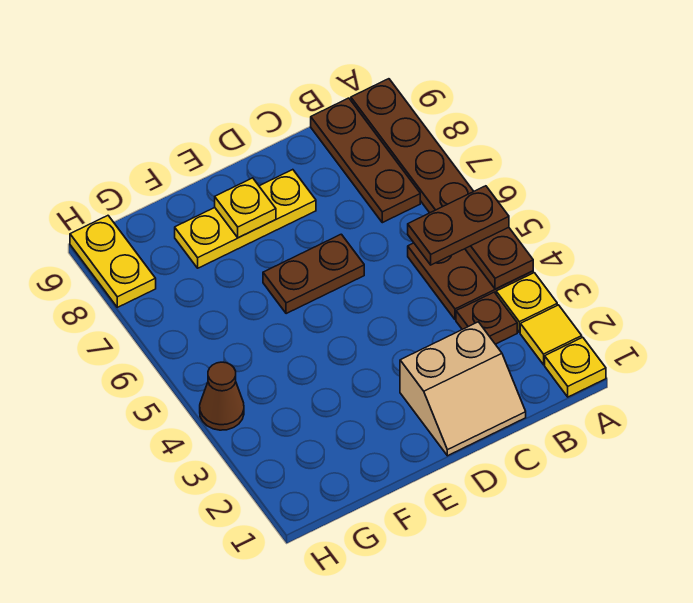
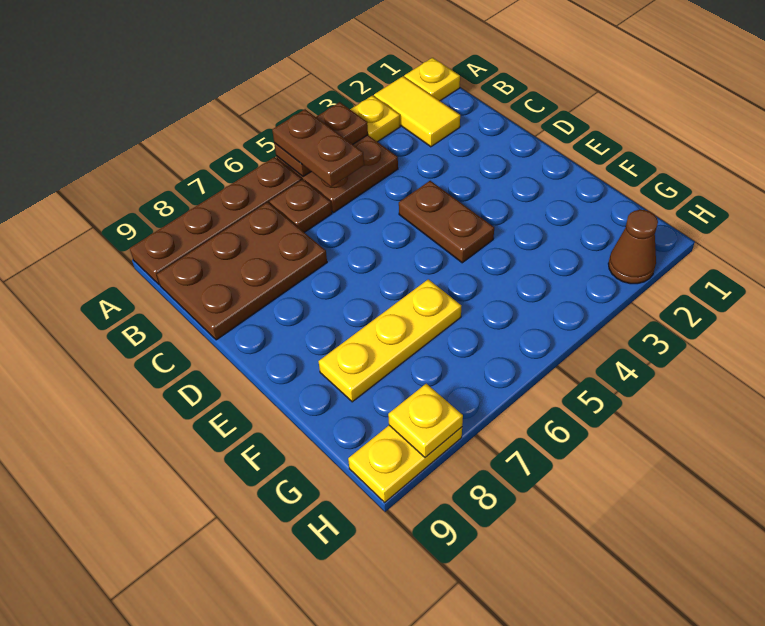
yellow tile A2 level 1 -> yellow tile A2:B2 level 1
brown plate B3 level 1 -> brown plate B6 level 1
brown plate B7:B9 level 1 -> brown plate B7:C9 level 1
tan slope C1:D2 level 1 top 2 -> none
brown plate D6:E6 level 1 -> brown plate D4:E4 level 1
yellow plate D8:F8 level 1 -> yellow plate F6:F8 level 1
yellow plate E8 level 2 -> yellow plate H8 level 2
brown cone H4 level 1 -> brown cone H2 level 1

